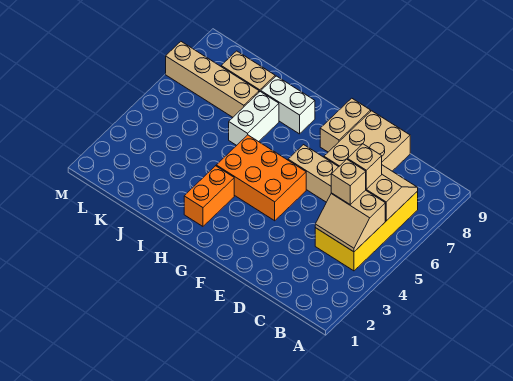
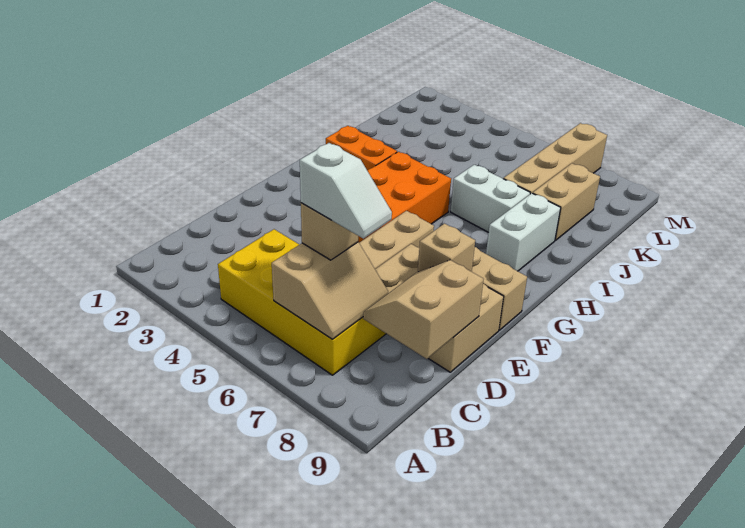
tan slope B4:C5 level 2 top 5 -> tan slope C8:D9 level 2 top 9
tan brick C5 level 3 -> tan brick E8 level 2
none -> white slope C6:C7 level 4 top 6

